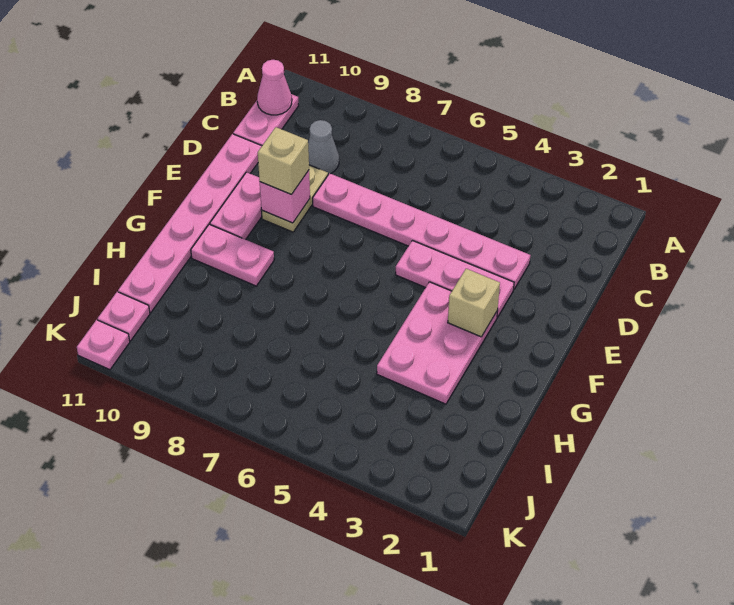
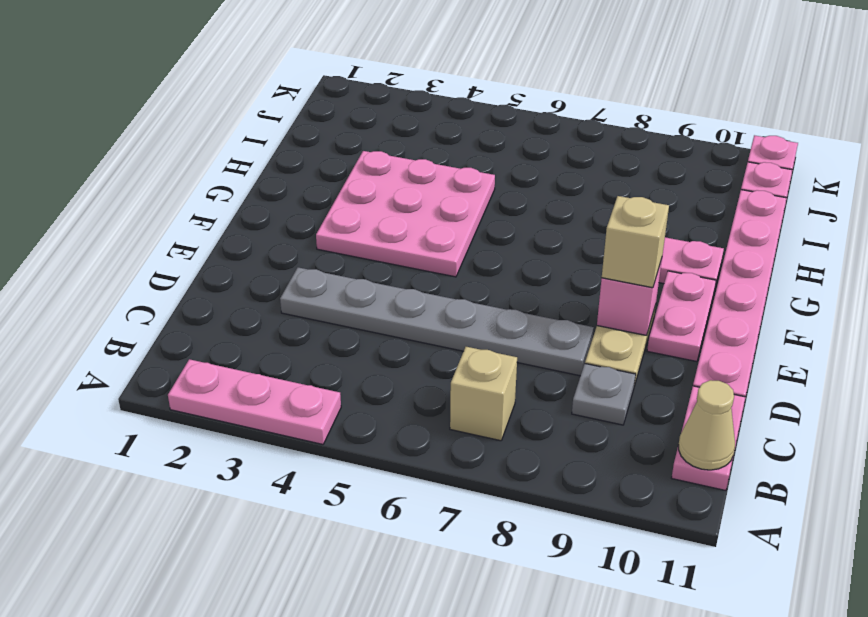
pink cone B11 level 2 -> tan cone B11 level 2
grey cone C9 level 1 -> grey plate C9 level 1
pink plate D3:D8 level 1 -> grey plate D3:D8 level 1
pink plate E3:E5 level 1 -> pink plate A2:A4 level 1
pink plate F3:H4 level 1 -> pink plate F3:H5 level 1
tan brick F3 level 2 -> tan brick B7 level 1

